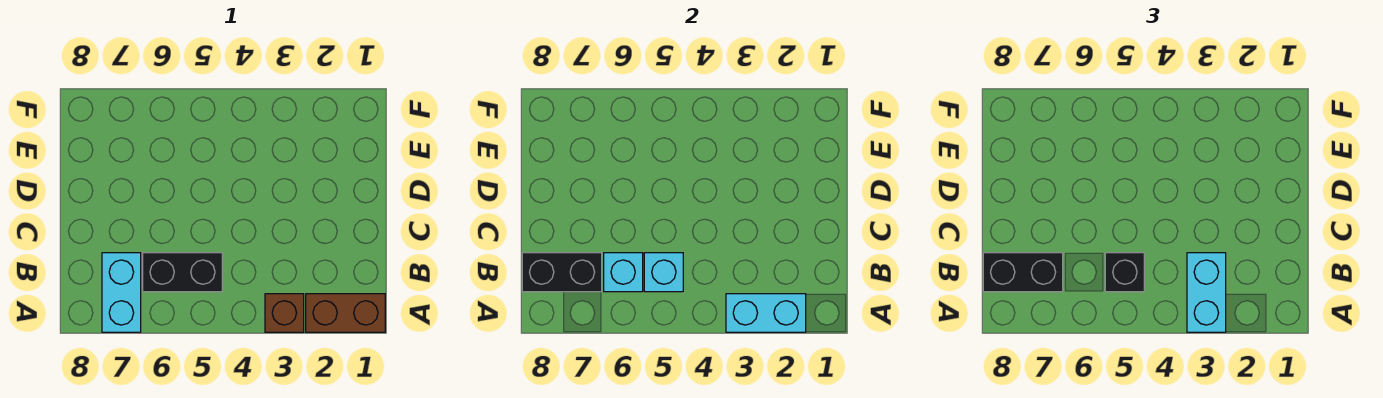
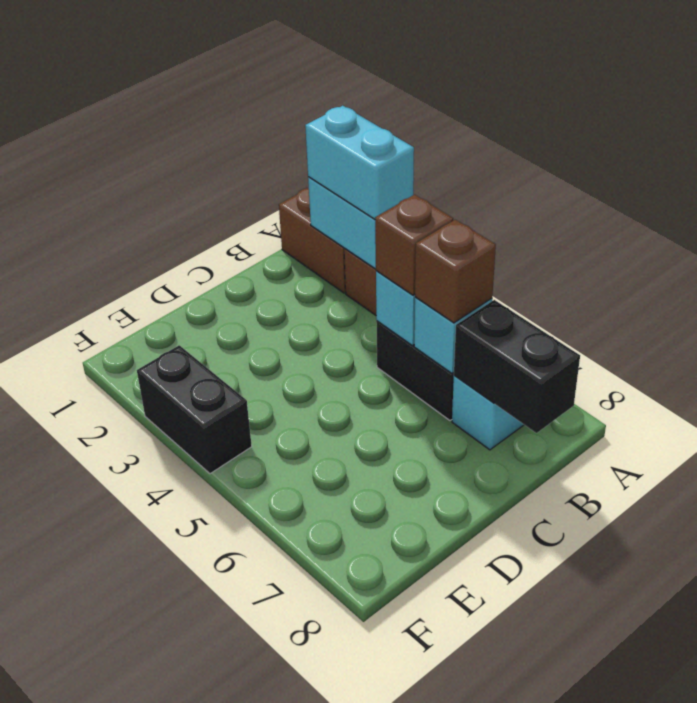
cyan brick A3:B3 level 3 -> cyan brick A2:A3 level 3
black brick B5 level 3 -> brown brick B5 level 3
none -> brown brick B6 level 3
black brick B7:B8 level 3 -> black brick F3:F4 level 1

